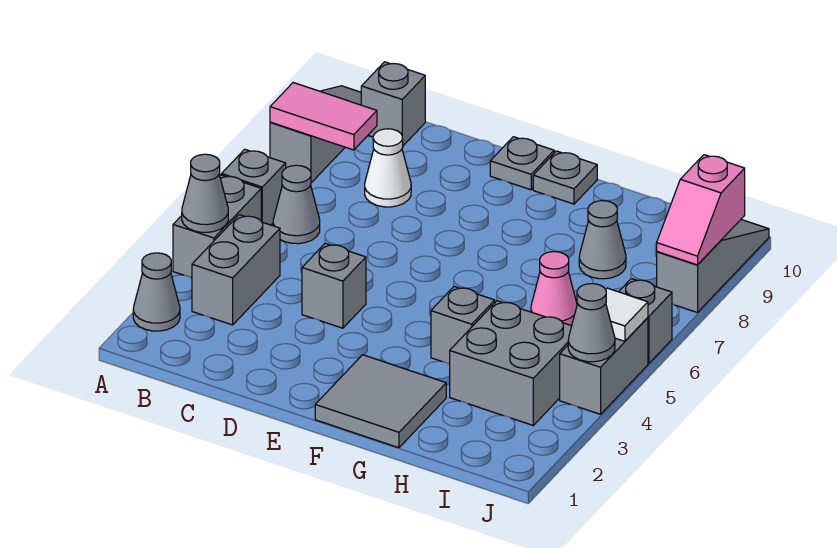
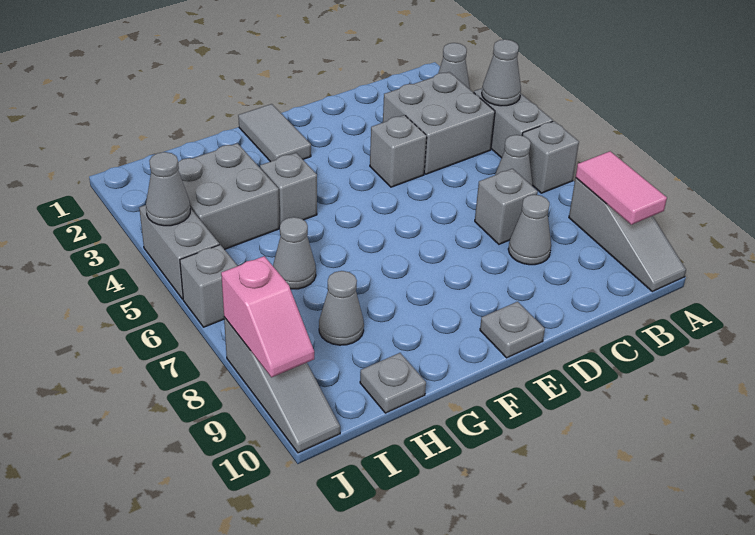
pink tile A8:B8 level 2 -> pink tile A8:A9 level 2
grey brick B3:B4 level 1 -> grey brick B3:C4 level 1
grey brick B10 level 1 -> grey brick C7 level 1
white cone C8 level 1 -> grey cone C8 level 1
grey tile F1:G2 level 1 -> grey tile F1:F2 level 1
grey plate F10 level 1 -> grey plate H10 level 1
pink cone H6 level 1 -> grey cone H6 level 1
white tile J5 level 2 -> none
pink slope J8:J9 level 2 top 9 -> pink slope J8:J9 level 2 top 8

